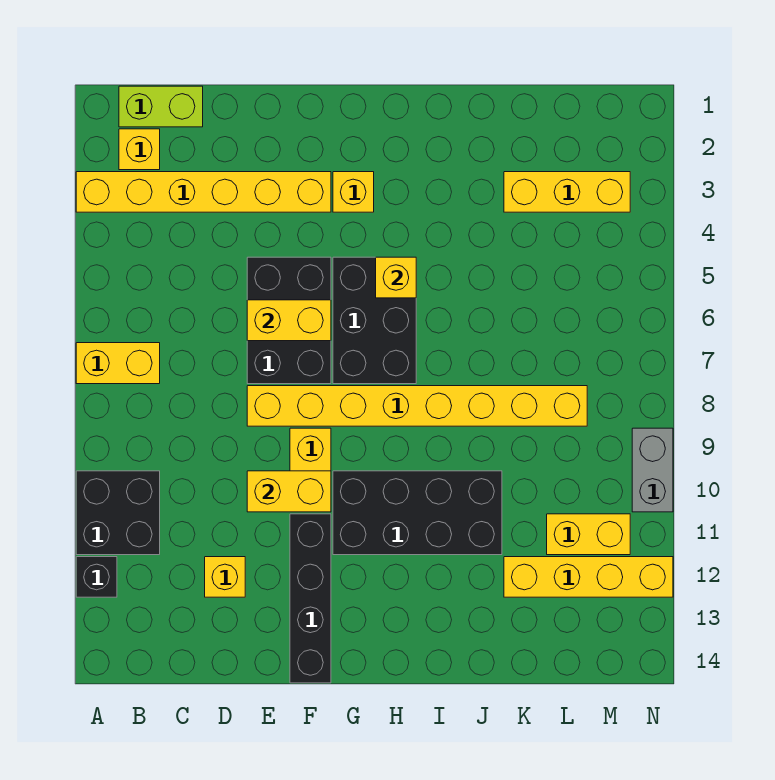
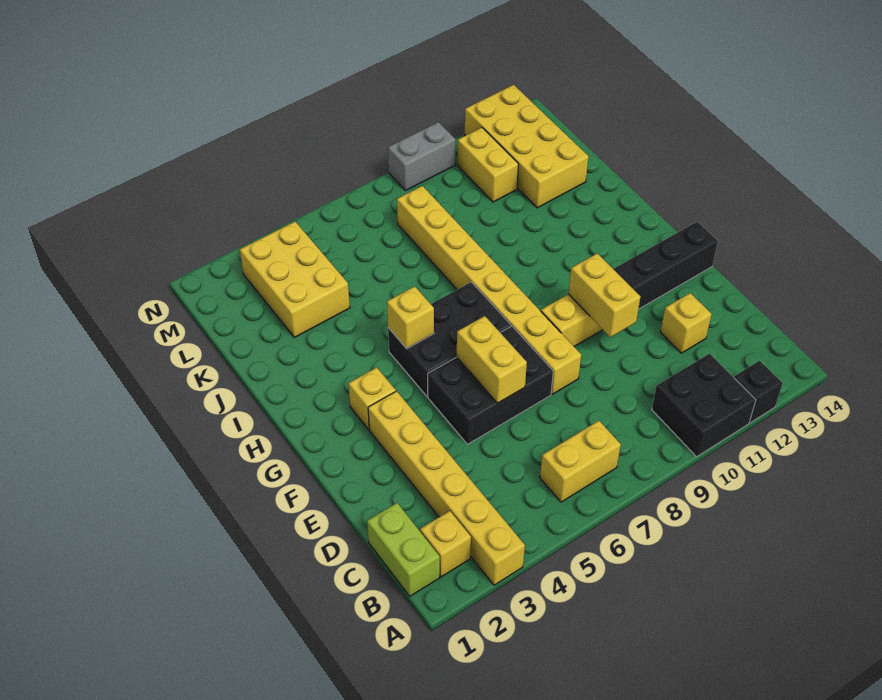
yellow brick A7:B7 level 1 -> yellow brick B6:B7 level 1
black brick G10:J11 level 1 -> none
yellow brick K3:M3 level 1 -> yellow brick K3:M4 level 1
yellow brick K12:N12 level 1 -> yellow brick K12:N13 level 1

